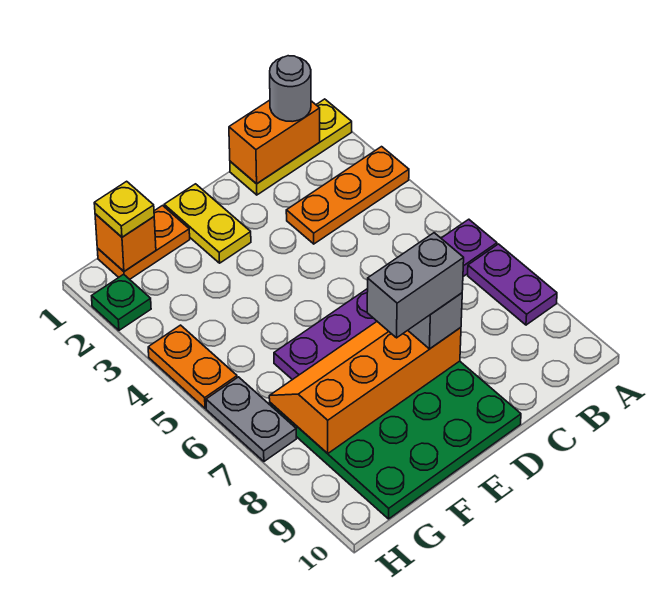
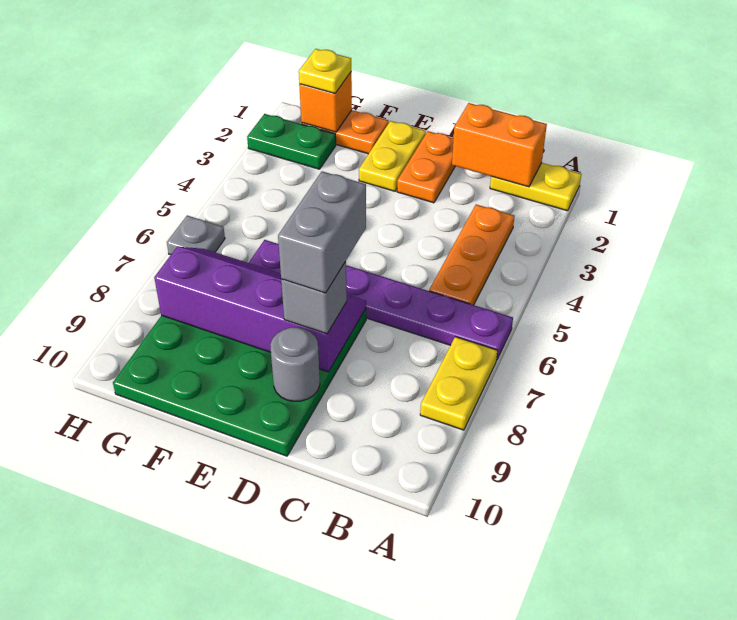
yellow plate A1:C1 level 1 -> yellow plate A1:B1 level 1
orange plate A3:C3 level 1 -> orange plate B3:B5 level 1
purple plate A7:A8 level 1 -> yellow plate A7:A8 level 1
grey round brick B1 level 3 -> grey round brick D9 level 2
orange slope D7:G8 level 2 top 8 -> purple slope D7:G8 level 2 top 8
grey brick D8:E8 level 4 -> grey brick D7:D8 level 4
green plate H2 level 1 -> green plate G2:H2 level 1
orange plate H4:H5 level 1 -> orange plate D1:D2 level 1
grey plate H6:H7 level 1 -> grey plate H6 level 1

